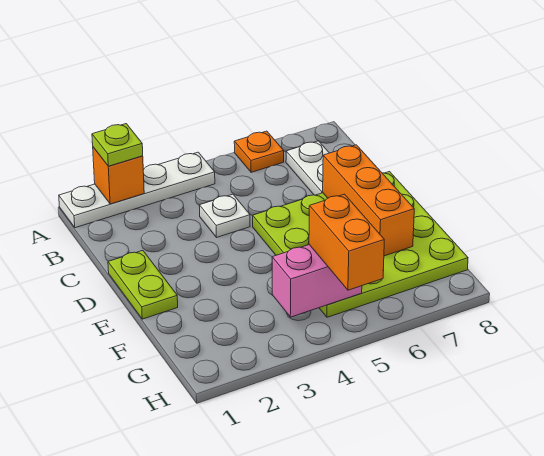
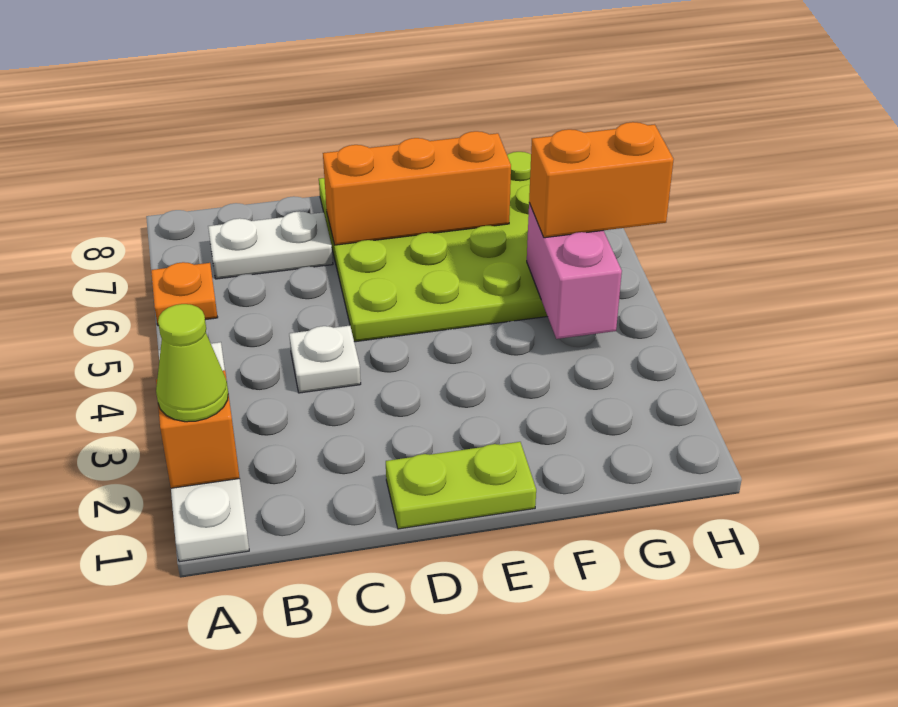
lime plate A2 level 3 -> lime cone A2 level 3

